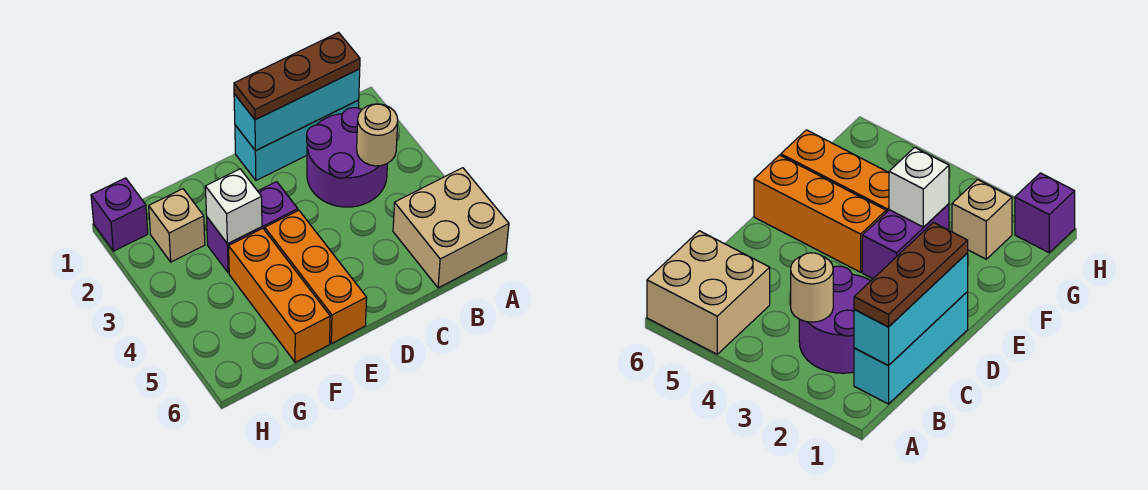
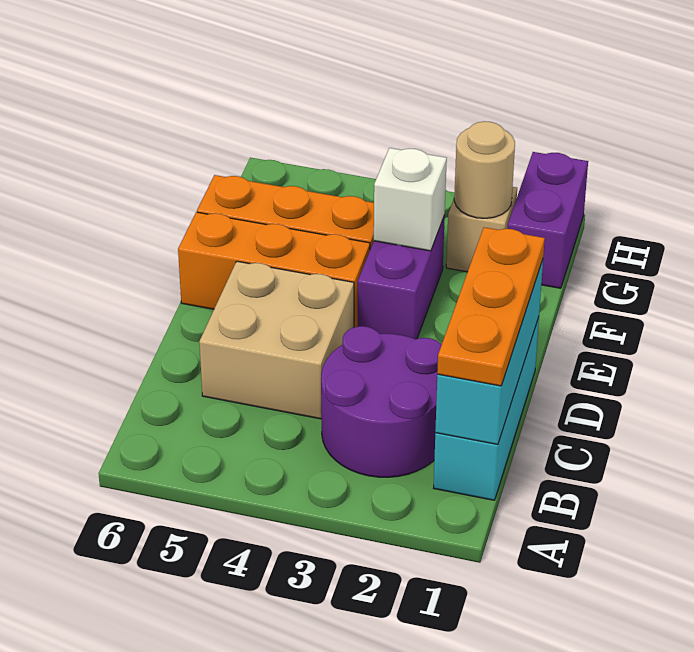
tan brick A5:B6 level 1 -> tan brick C4:D5 level 1
brown plate B1:D1 level 3 -> orange plate B1:D1 level 3
tan round brick B3 level 2 -> tan round brick G2 level 2
purple brick H1 level 1 -> purple brick G1:H1 level 1

